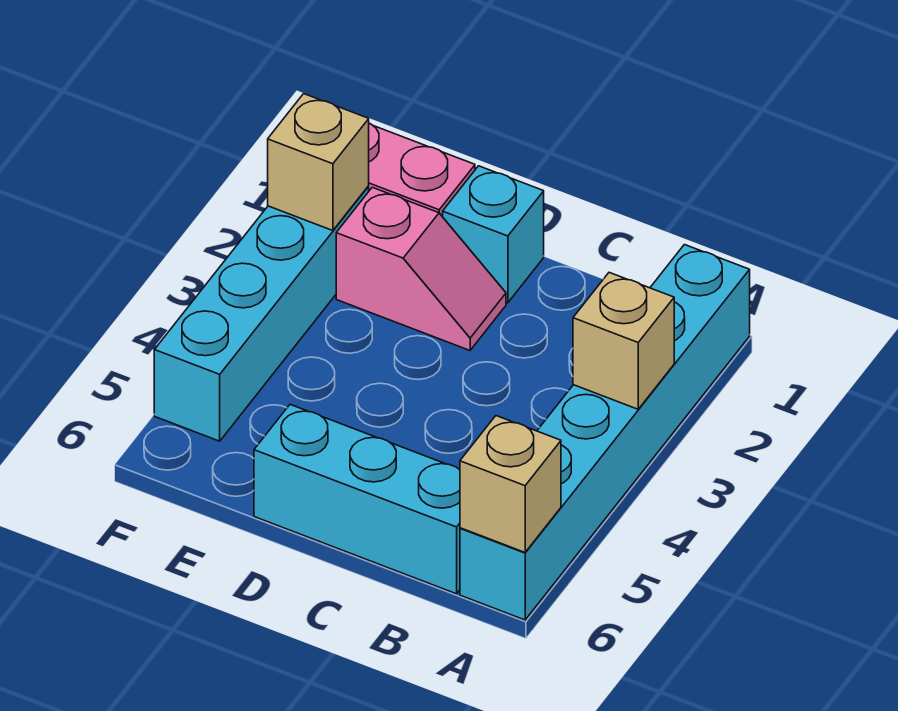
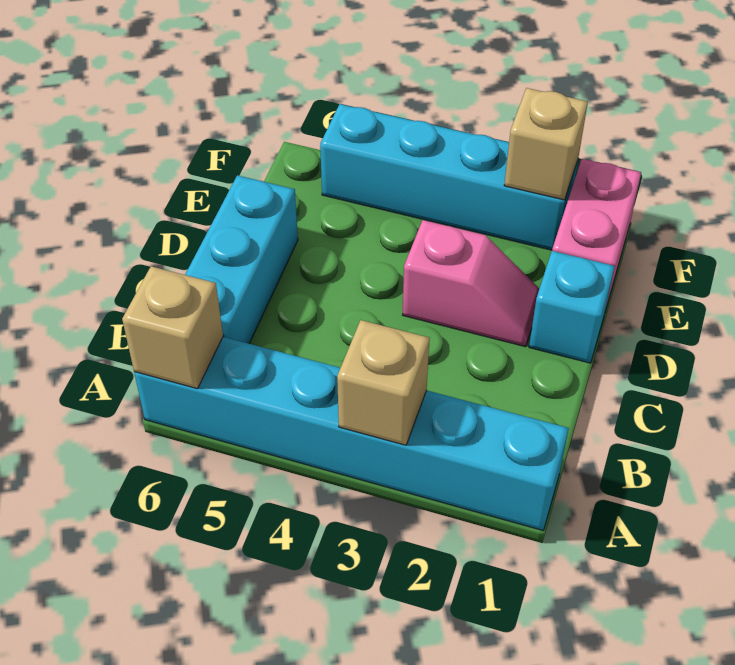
pink slope D2:E2 level 1 top E -> pink slope D2:D3 level 1 top 3

